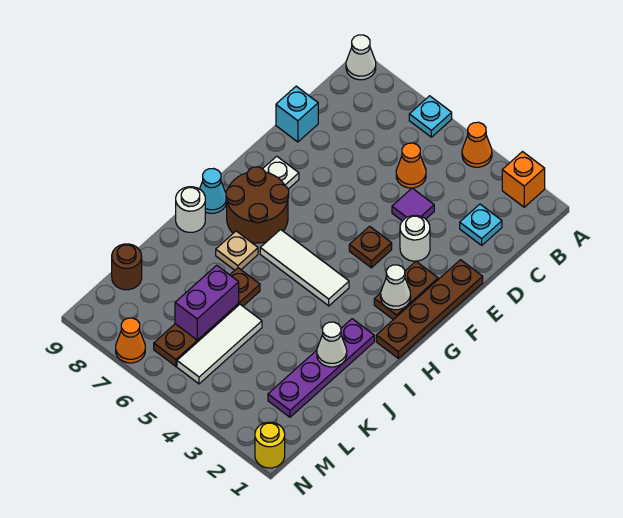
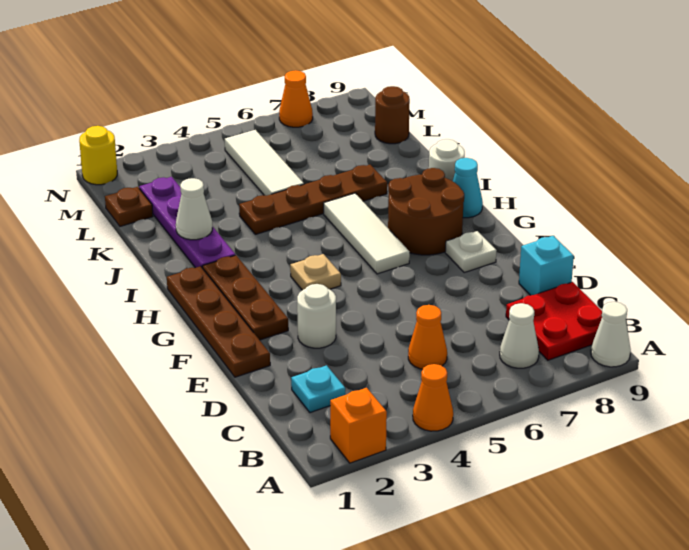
cyan plate A6 level 1 -> none
none -> red plate B8:C9 level 1
purple tile D4 level 1 -> none
brown plate F2:G2 level 1 -> brown plate F2:H2 level 1
brown plate F4 level 1 -> brown plate L1 level 1
white cone G2 level 2 -> white cone B7 level 1
white tile H4:H6 level 1 -> white tile G6:I6 level 1
tan plate I7 level 1 -> tan plate G4 level 1
brown plate J6:M6 level 1 -> brown plate J4:J7 level 1
purple brick K6:L6 level 2 -> none

